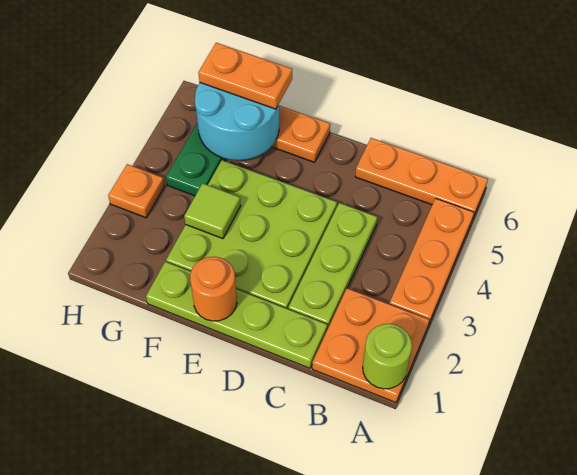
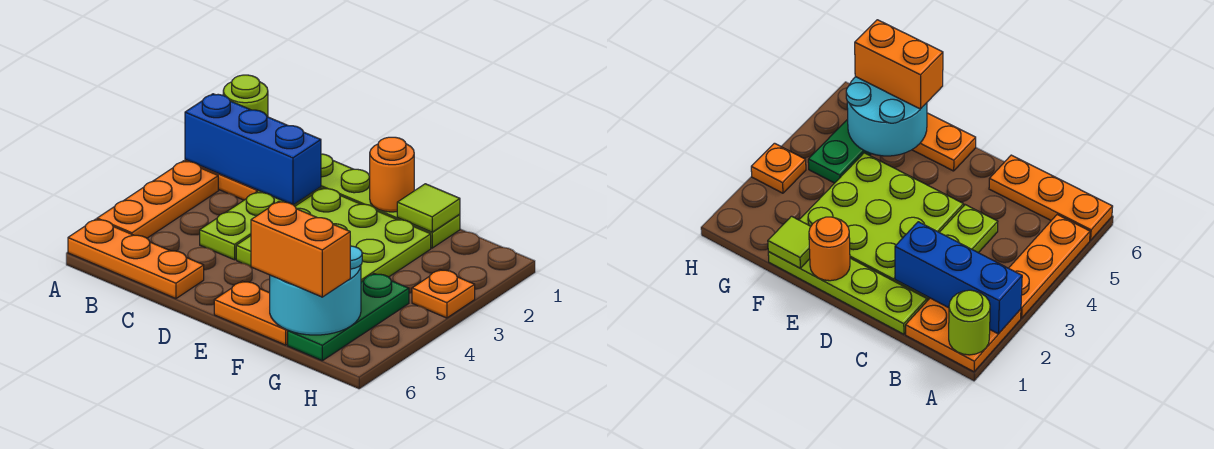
none -> blue brick A2:C2 level 2
lime tile F3 level 2 -> lime tile F1 level 2
orange plate F6:G6 level 3 -> orange brick F6:G6 level 3

